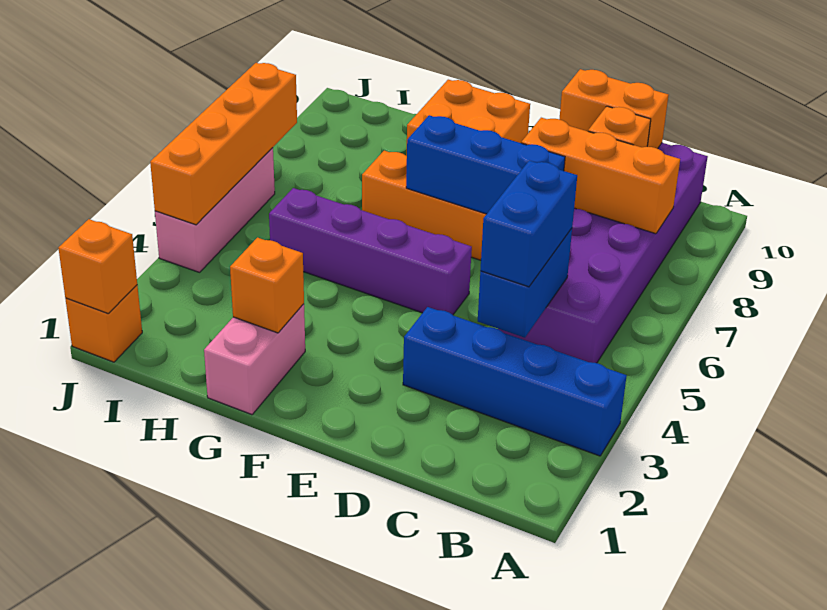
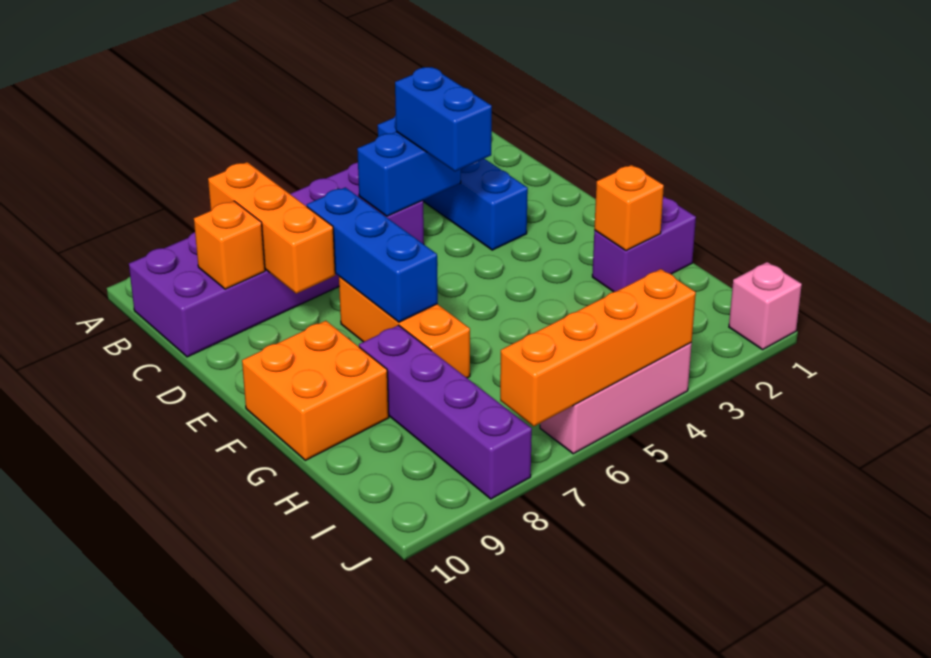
blue brick C4:C5 level 3 -> blue brick C4:D4 level 3
orange brick C10:D10 level 2 -> none
purple brick E5:H5 level 1 -> purple brick G8:J8 level 1
pink brick G1:G2 level 1 -> purple brick G1:G2 level 1
orange brick J1 level 1 -> pink brick J1 level 1
orange brick J1 level 2 -> none

